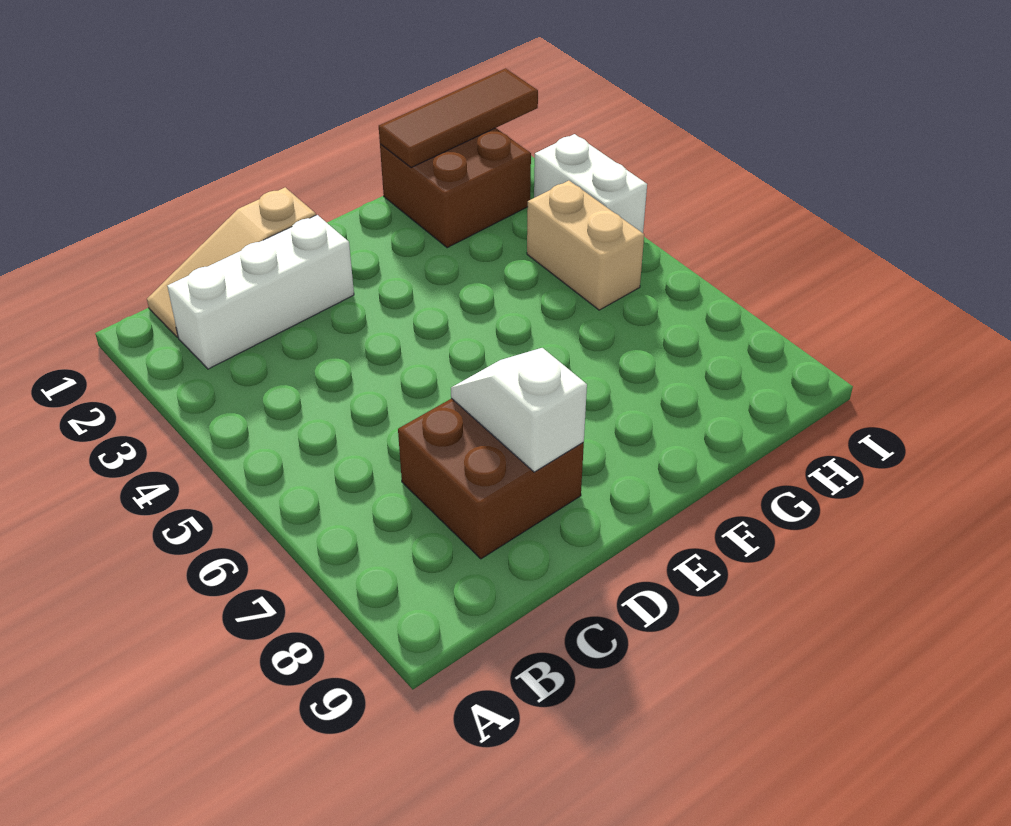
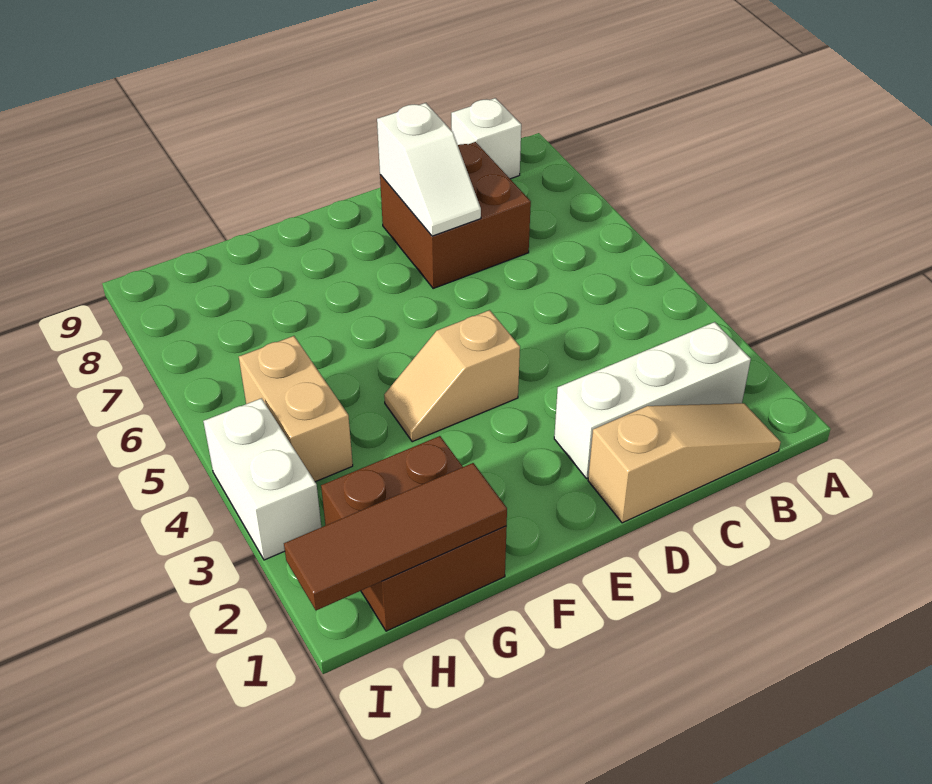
none -> white brick B9 level 1
none -> tan slope E4:F4 level 1 top E

